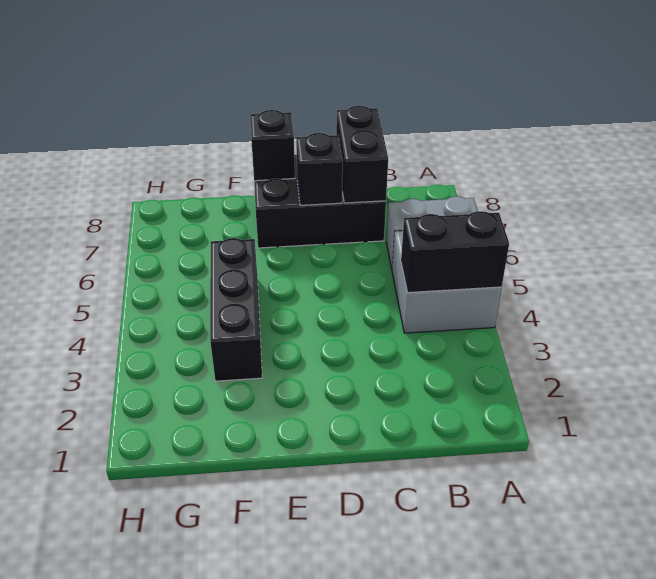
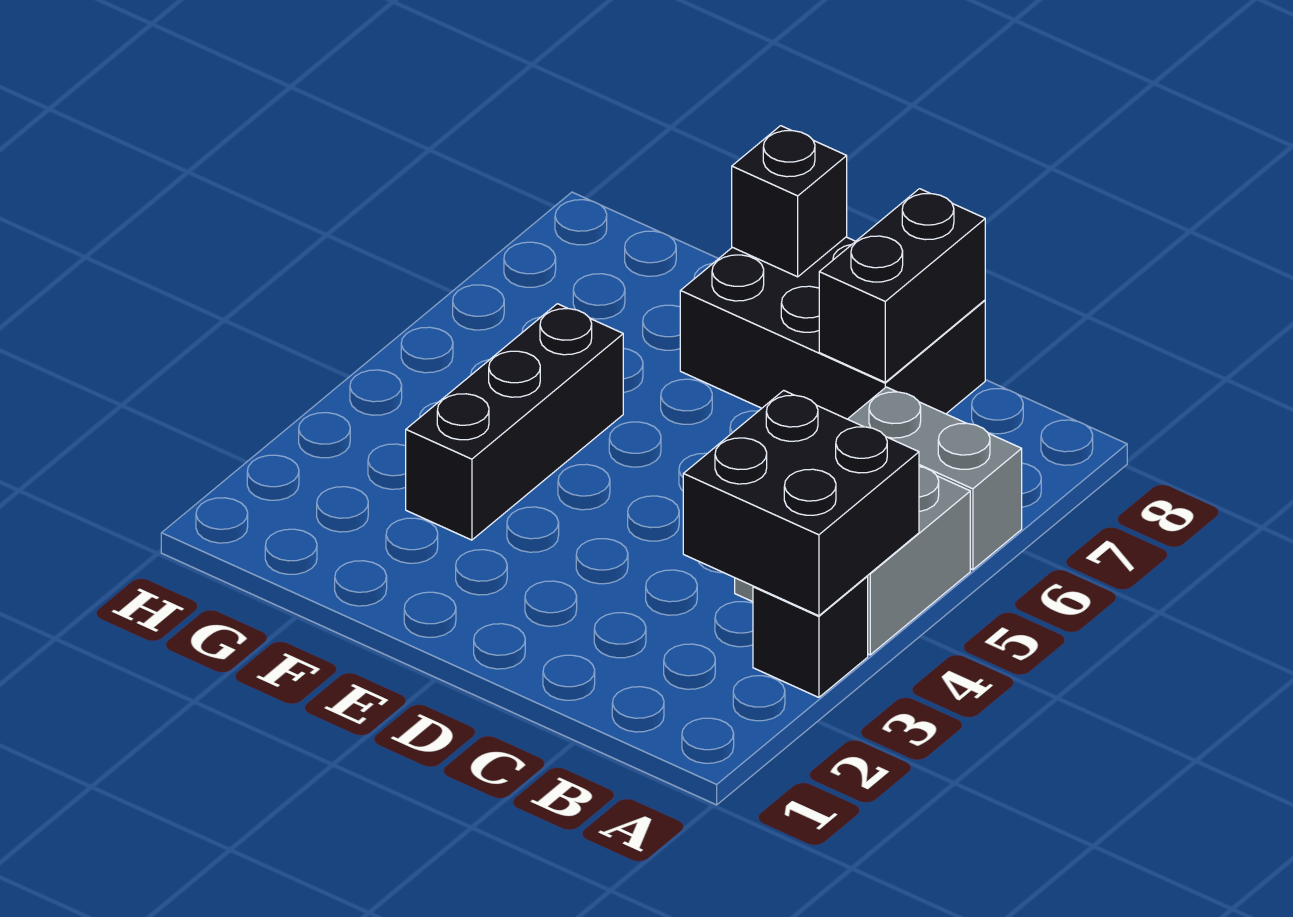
black brick A4:B4 level 2 -> black brick A3:B4 level 2
black brick D7 level 2 -> black brick A3 level 1

